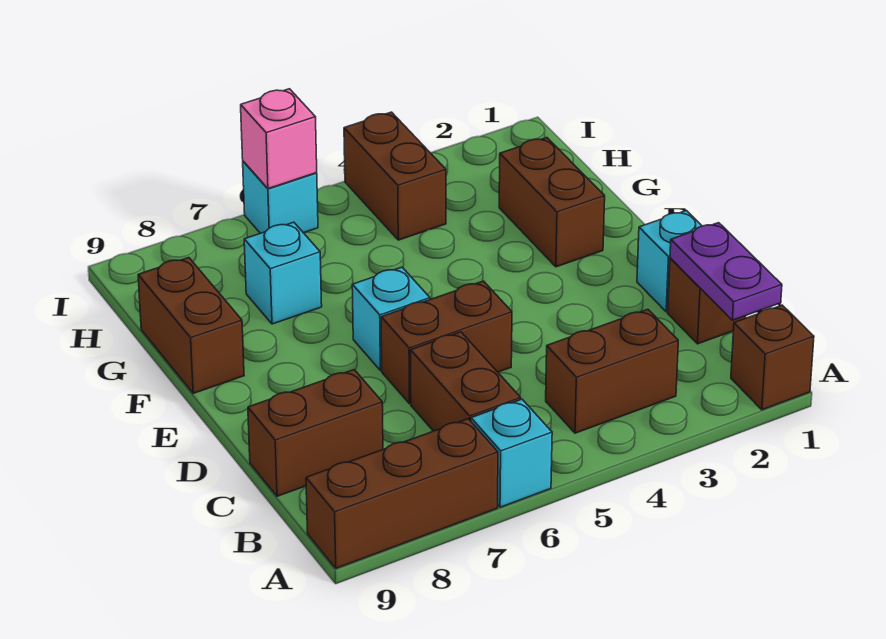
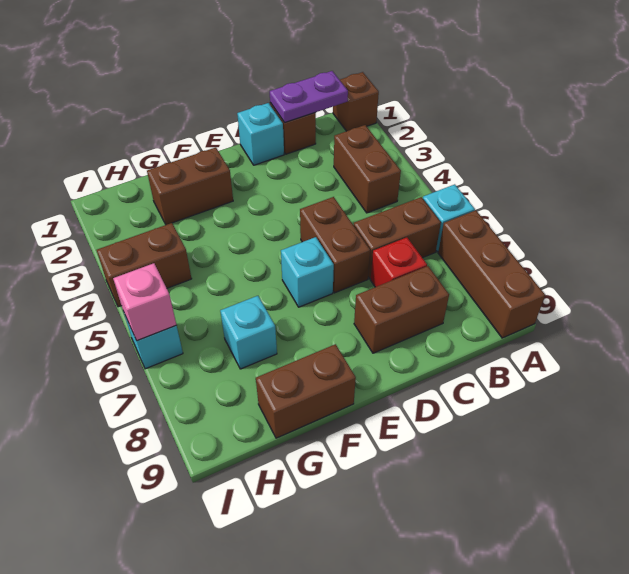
none -> red brick C7 level 1
brown brick C8:C9 level 1 -> brown brick C8:D8 level 1

